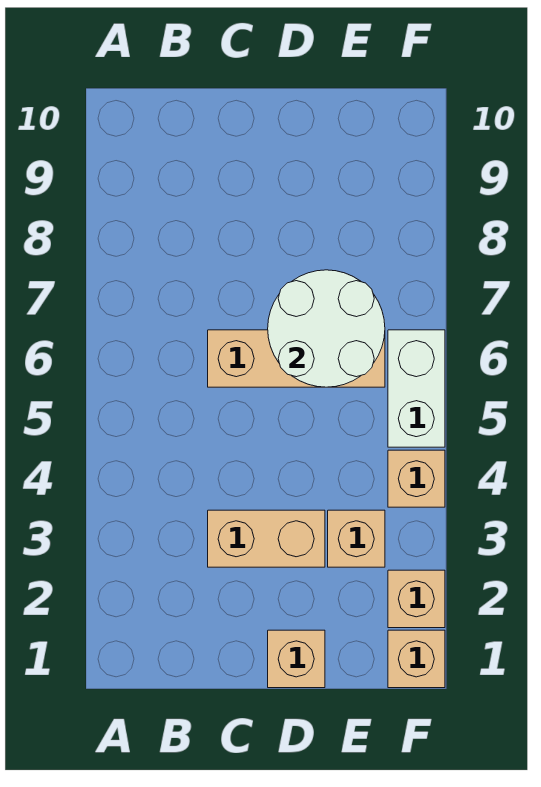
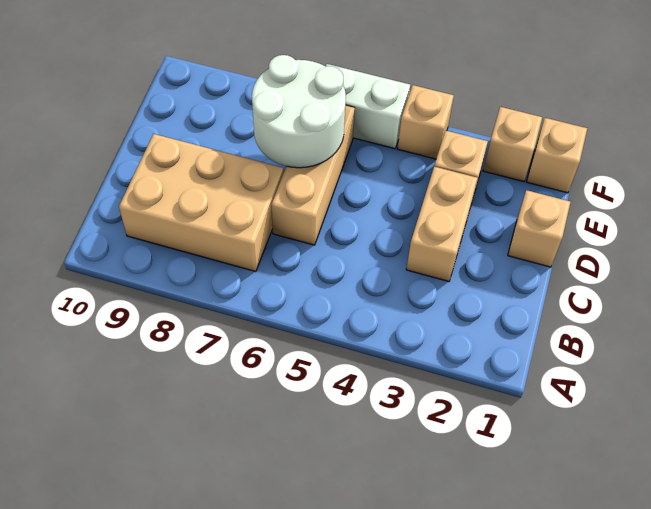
none -> tan brick B7:C9 level 1

